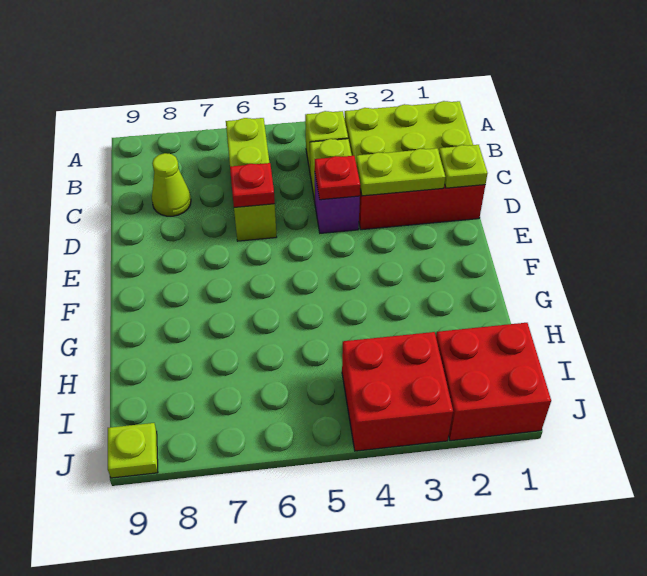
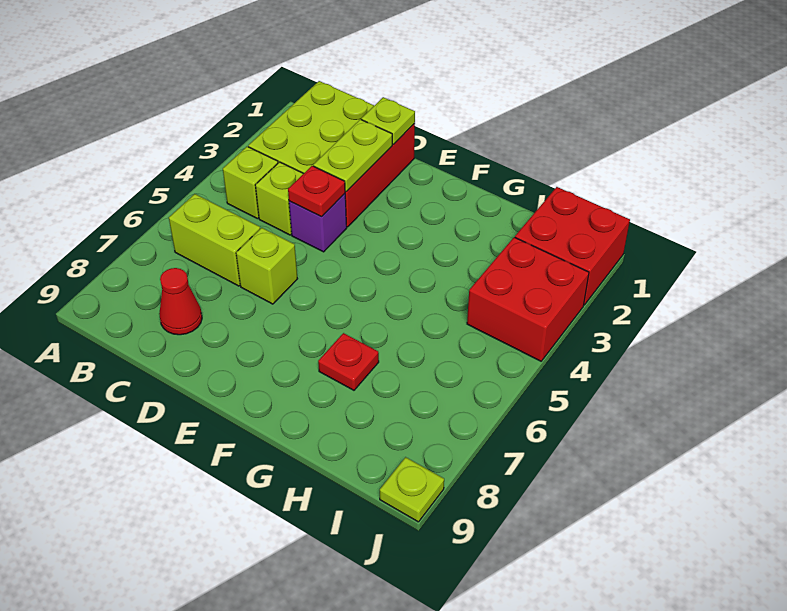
lime cone C8 level 1 -> red cone C8 level 1
red plate D6 level 2 -> red plate G7 level 1

